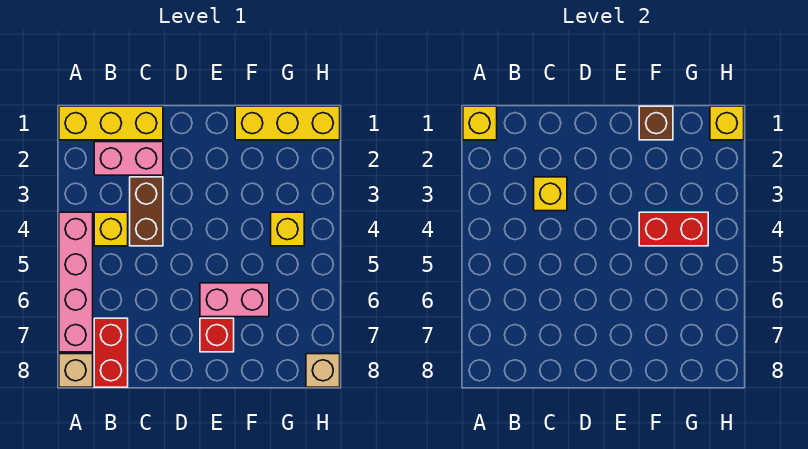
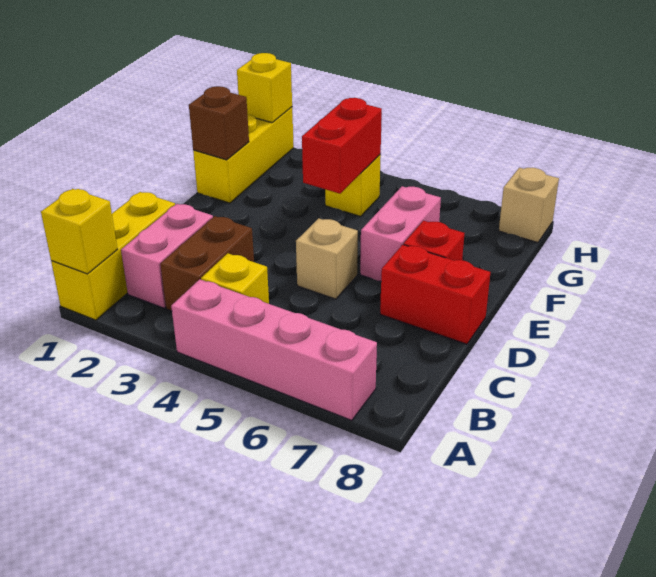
tan brick A8 level 1 -> tan brick D5 level 1
red brick B7:B8 level 1 -> red brick D7:D8 level 1
brown brick C3:C4 level 1 -> brown brick B3:C3 level 1
yellow brick C3 level 2 -> none

